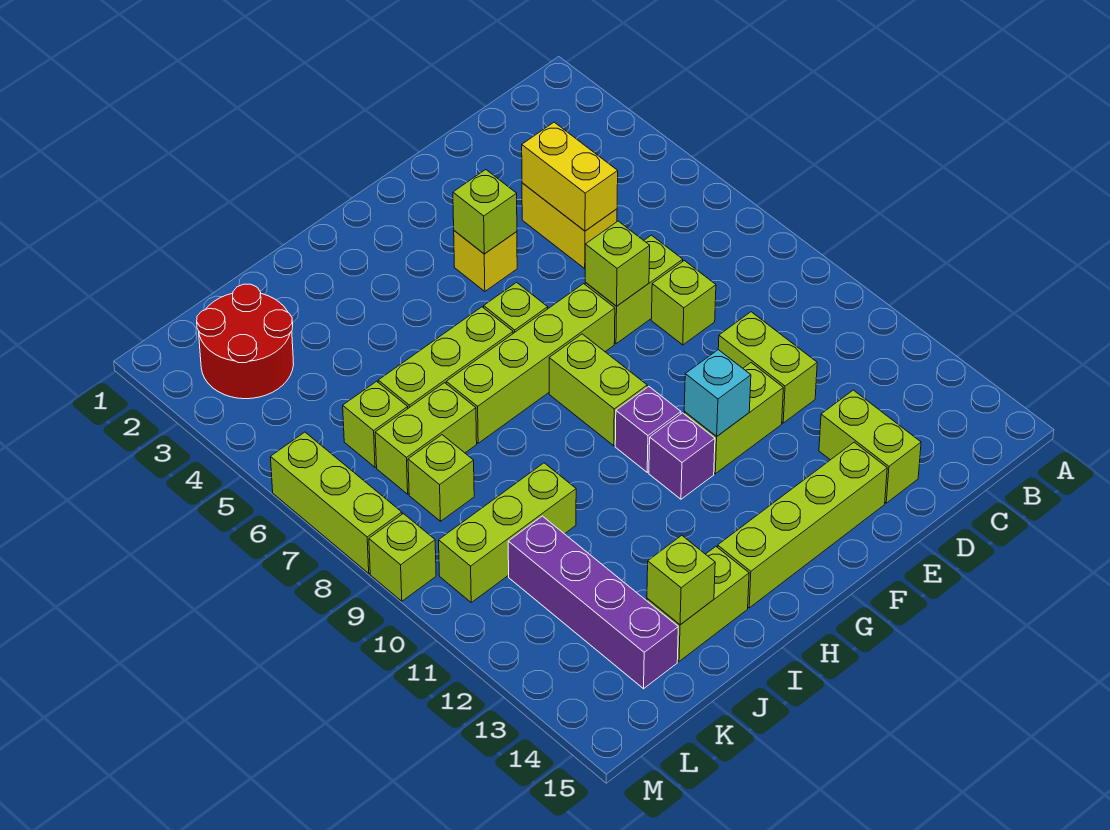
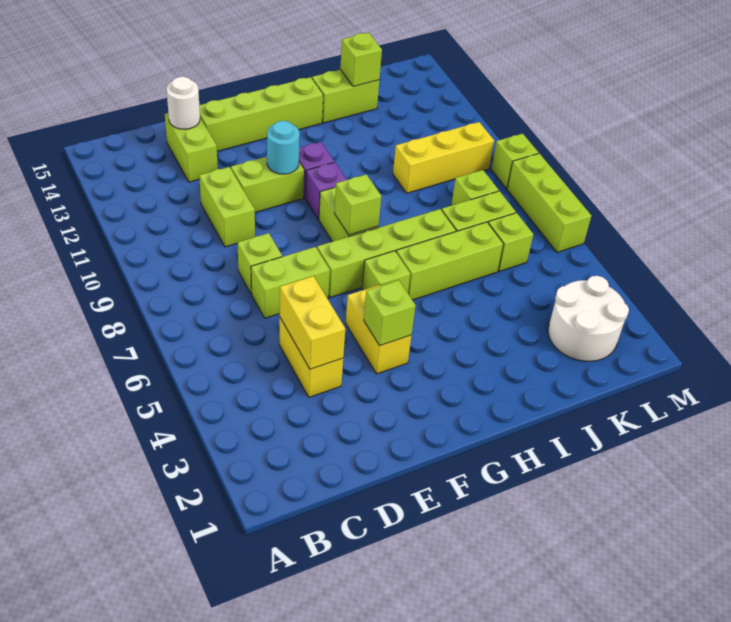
none -> white round brick D14 level 2
lime brick E7 level 2 -> lime brick G8 level 2
yellow brick F4 level 1 -> yellow brick F4:F5 level 1
cyan brick F11 level 2 -> cyan round brick F11 level 2
lime brick J10:L10 level 1 -> yellow brick J10:L10 level 1
red round brick K2:L3 level 1 -> white round brick K2:L3 level 1
purple brick K11:K14 level 1 -> none

